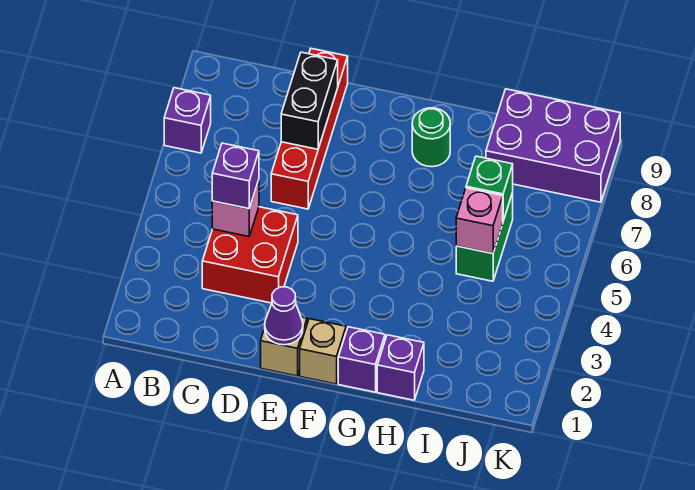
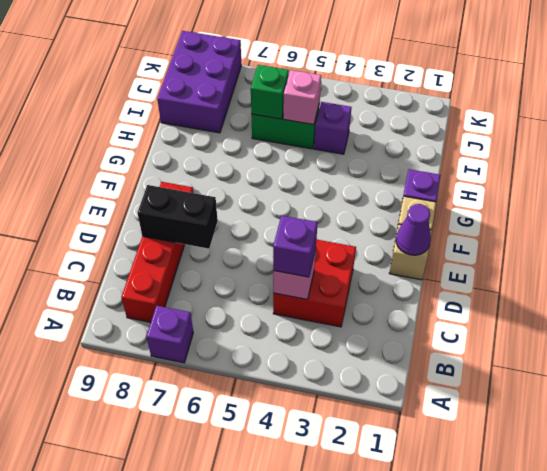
red brick D6:D9 level 1 -> red brick B8:E8 level 1
green round brick G8 level 1 -> none
purple brick H1 level 1 -> purple brick I4 level 1

